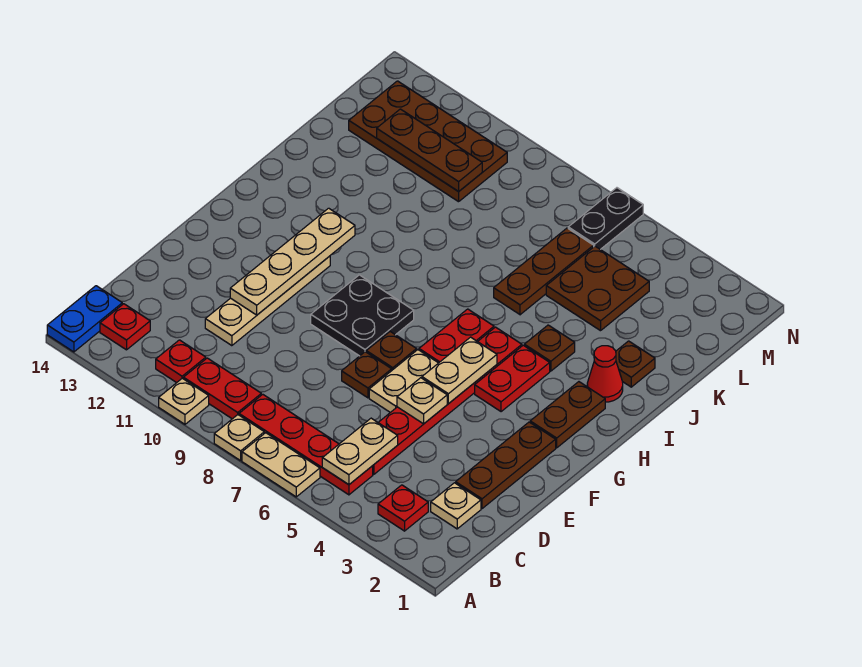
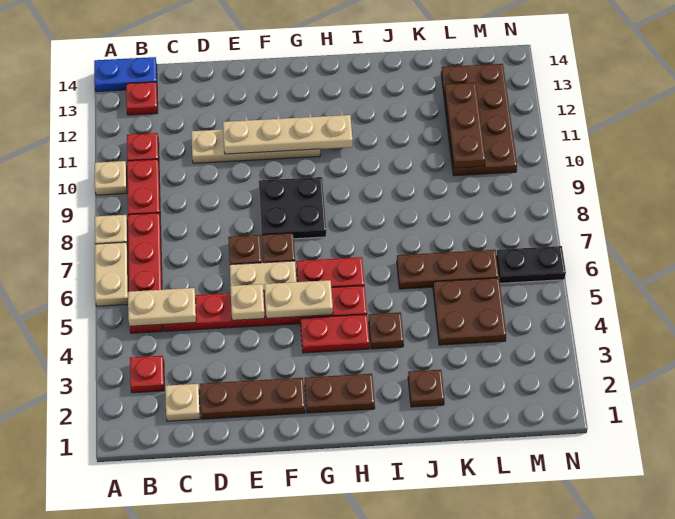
red cone I2 level 1 -> none

